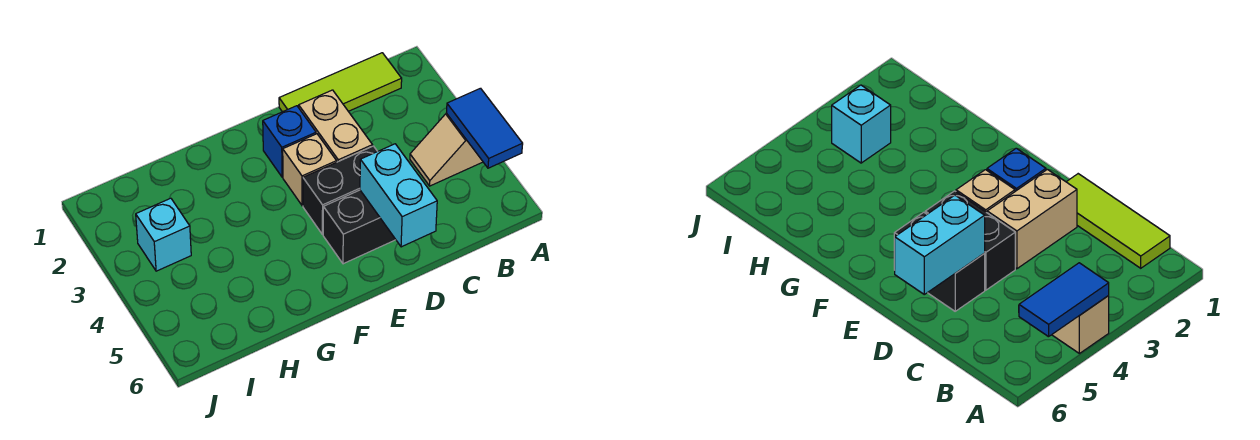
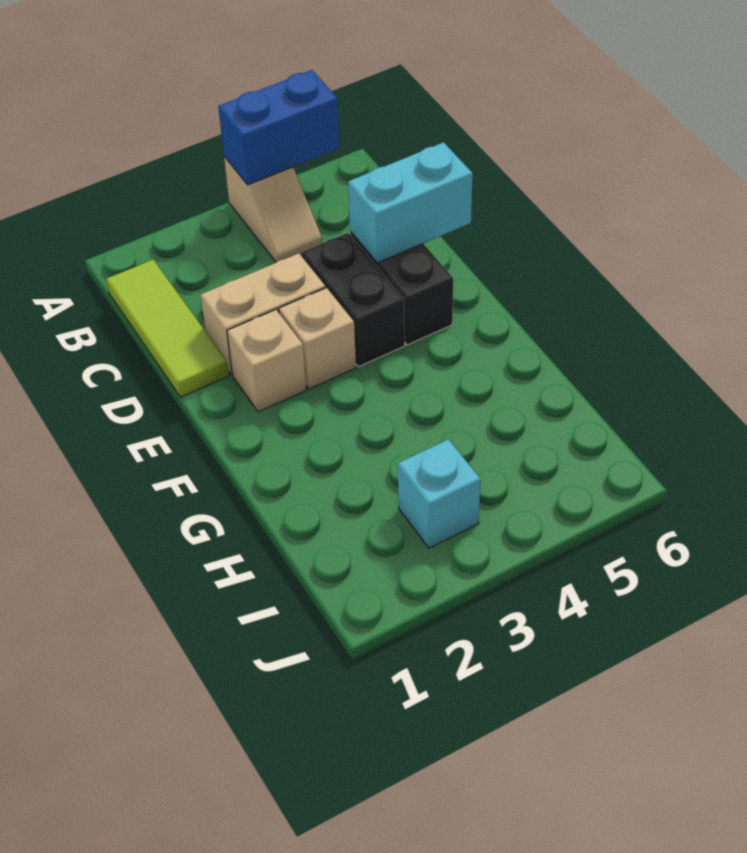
blue tile A4:A5 level 2 -> blue brick A4:A5 level 2
blue brick E2 level 1 -> tan brick E2 level 1

